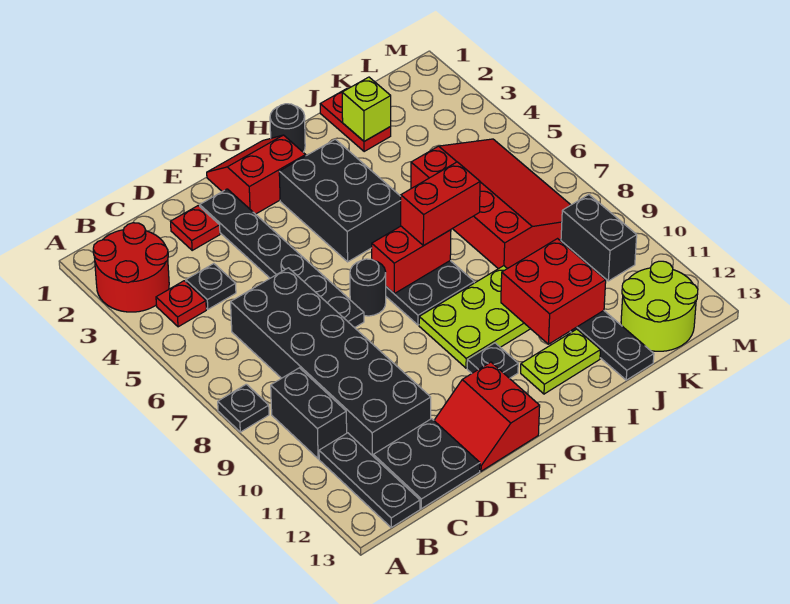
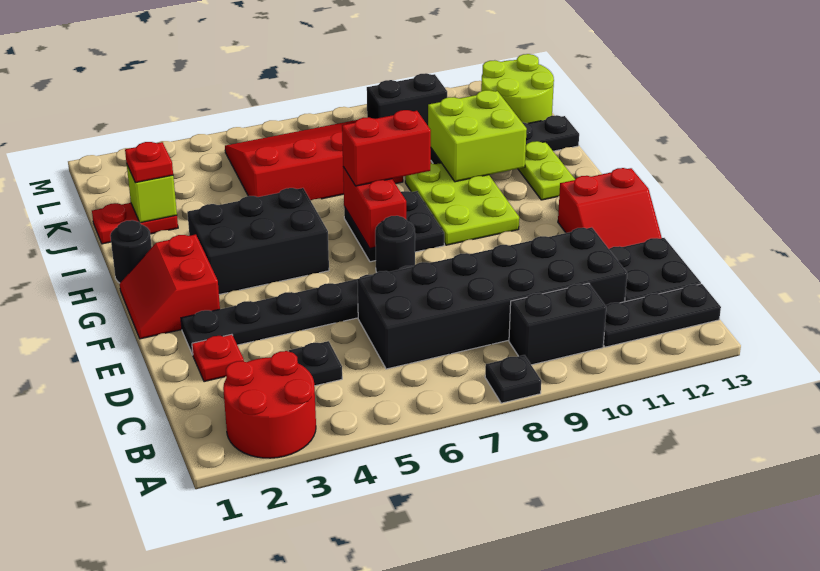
red plate B4 level 1 -> red plate J2 level 3
black plate G11 level 1 -> none
red brick H7:I7 level 3 -> red brick H7:H8 level 3
red brick I10:J11 level 2 -> lime brick I10:J11 level 2

